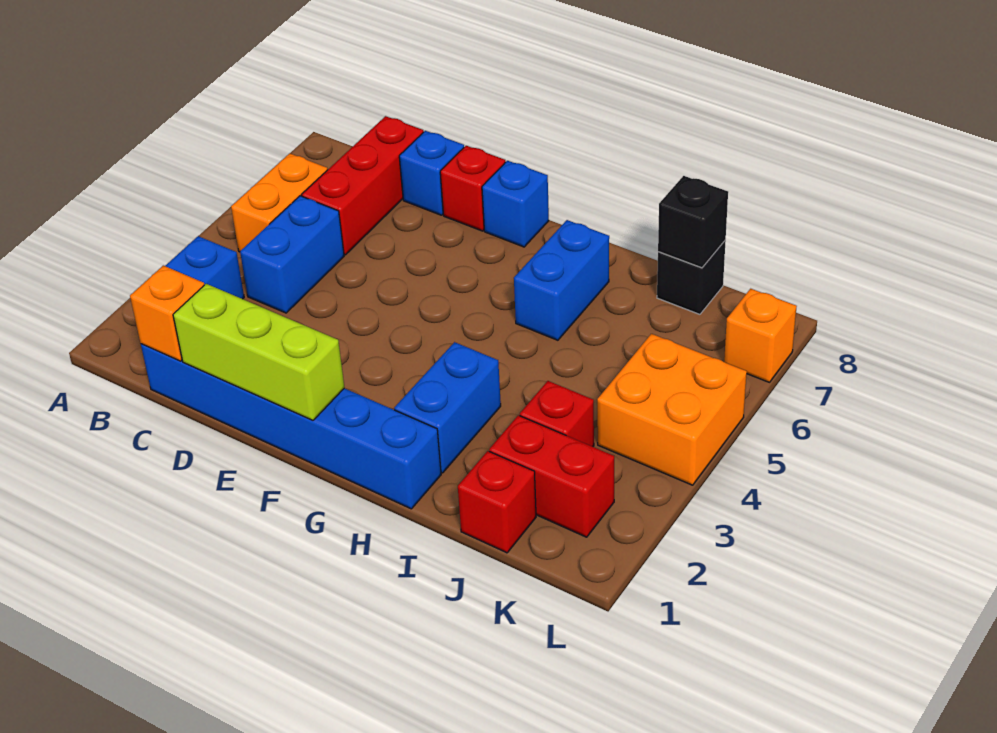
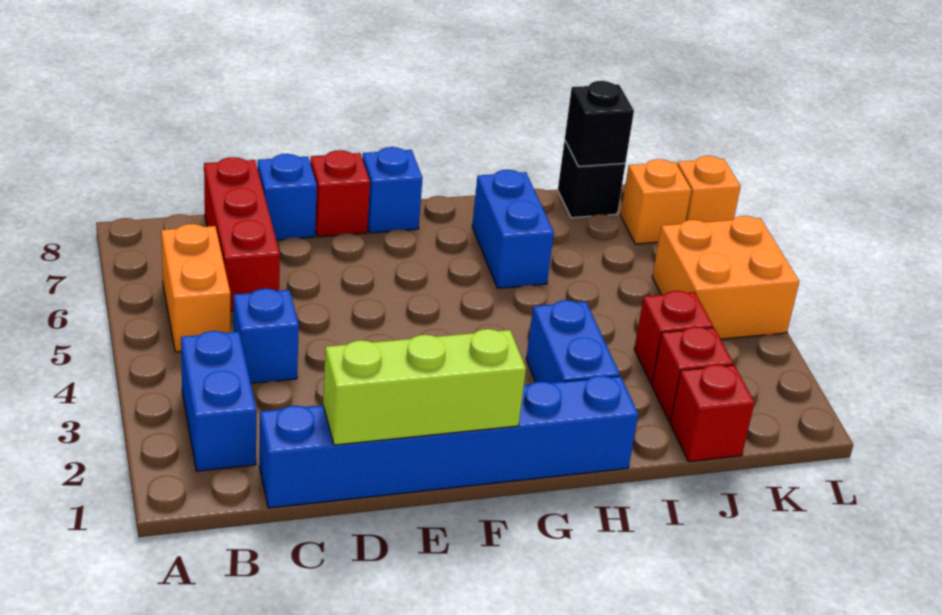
orange brick C1 level 2 -> orange brick K7 level 1
blue brick C4:C5 level 1 -> blue brick C4 level 1
red brick J2:K2 level 1 -> red brick J2 level 1

